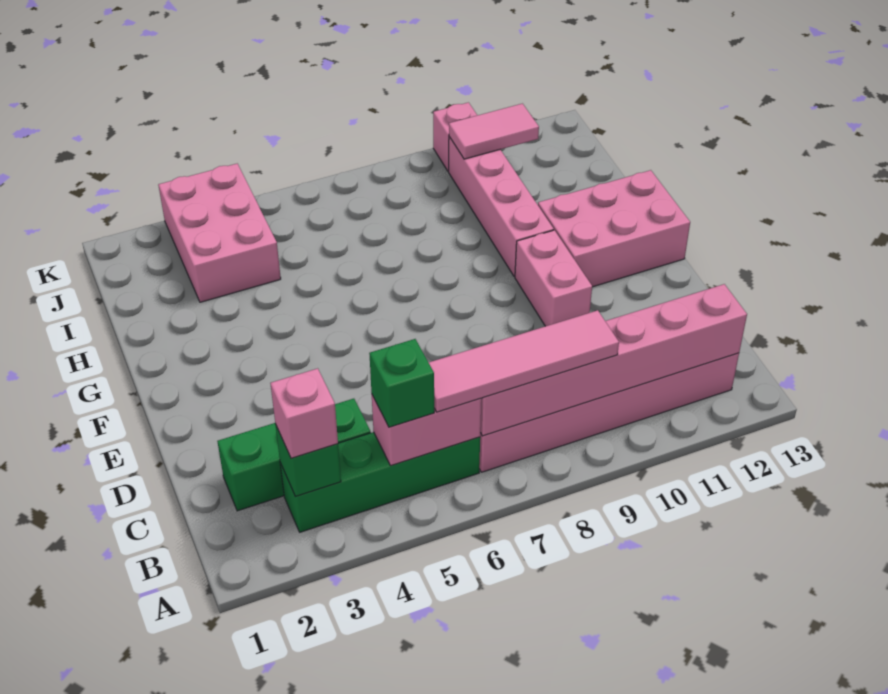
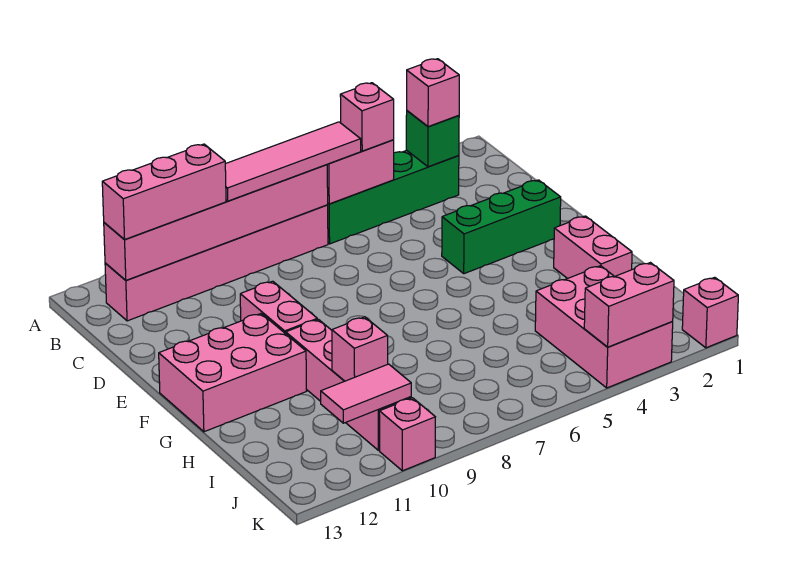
green brick B5 level 3 -> pink brick B5 level 3
none -> pink brick B10:B12 level 3
green brick C2:C4 level 1 -> green brick E2:E4 level 1
none -> pink brick G2:H2 level 1
none -> pink brick I10 level 2
none -> pink brick K1 level 1
none -> pink brick K3:K4 level 2

